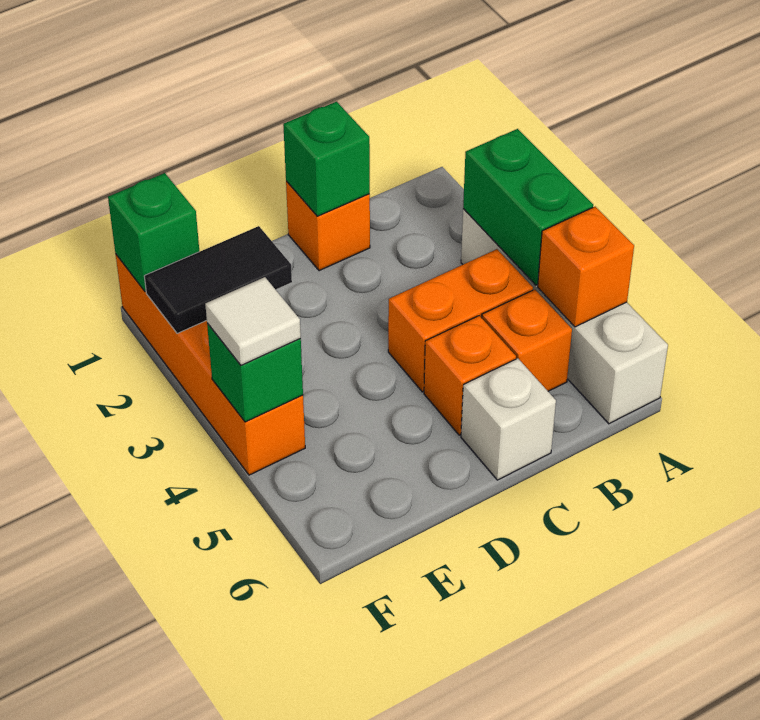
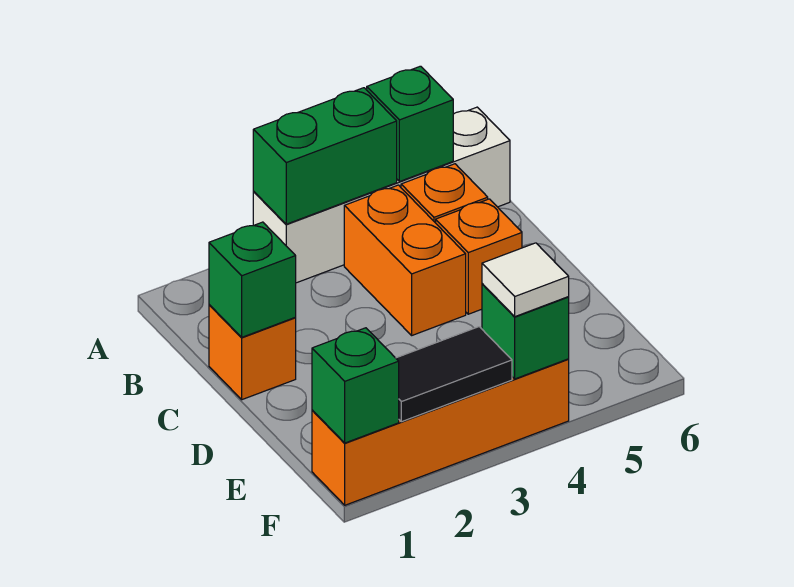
orange brick A5 level 2 -> green brick A5 level 2
white brick C6 level 1 -> none
black tile E2:F2 level 2 -> black tile F2:F3 level 2

